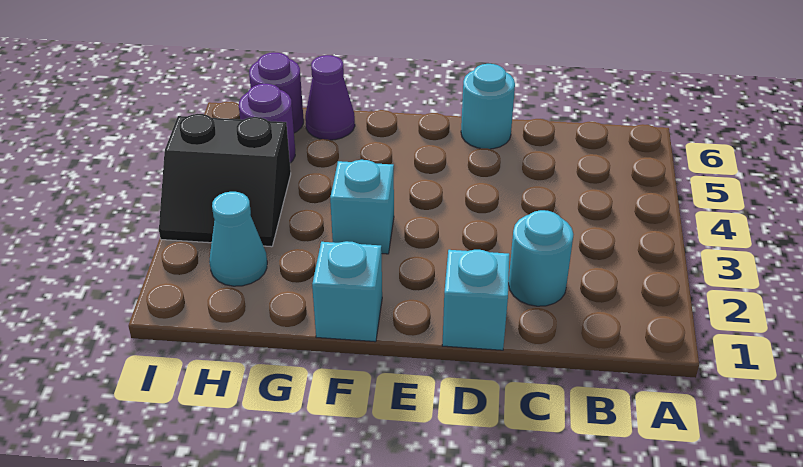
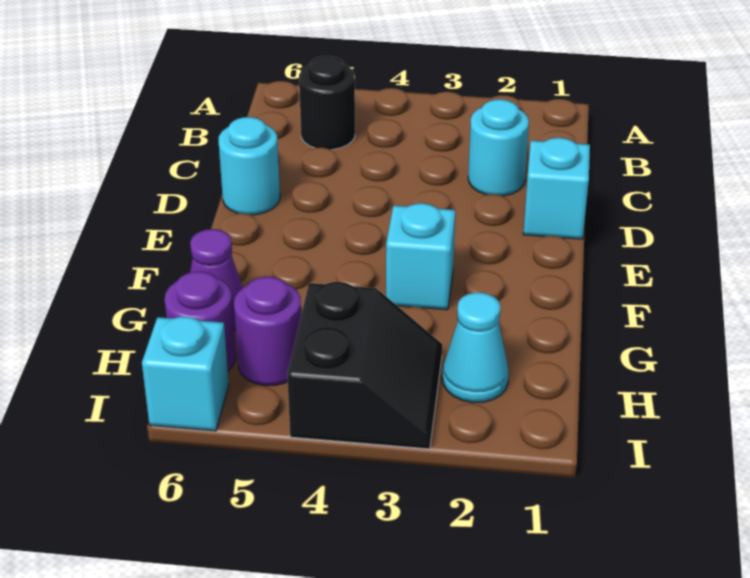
none -> black round brick B5 level 1
cyan brick F1 level 1 -> cyan brick I6 level 1

